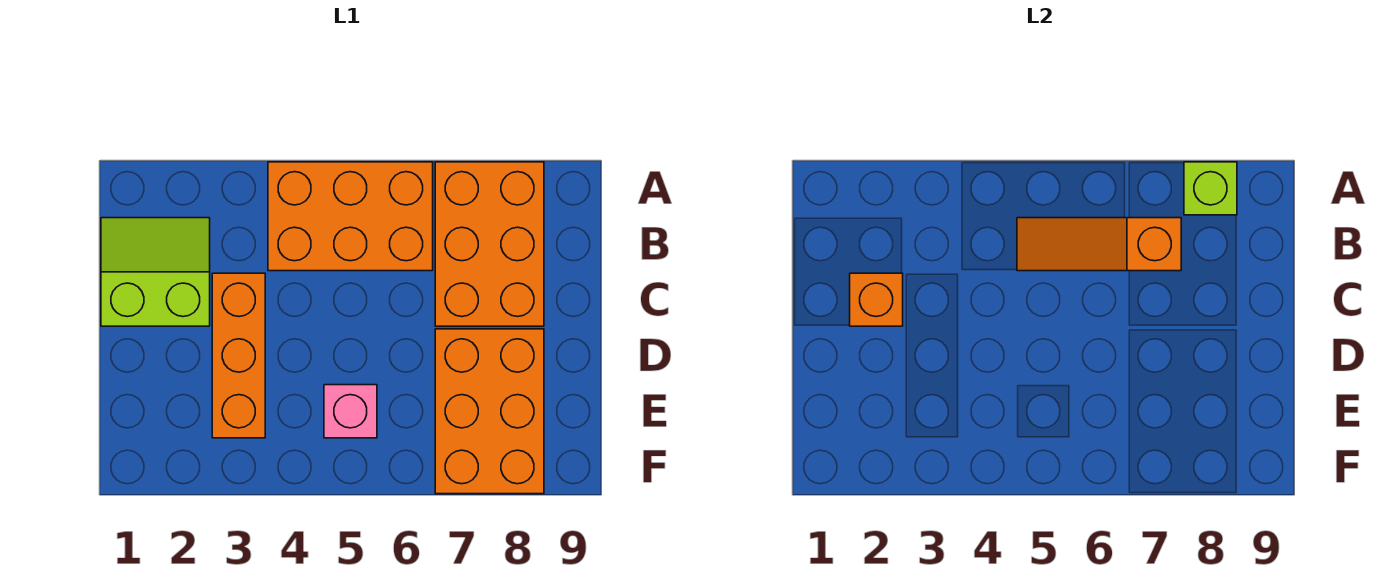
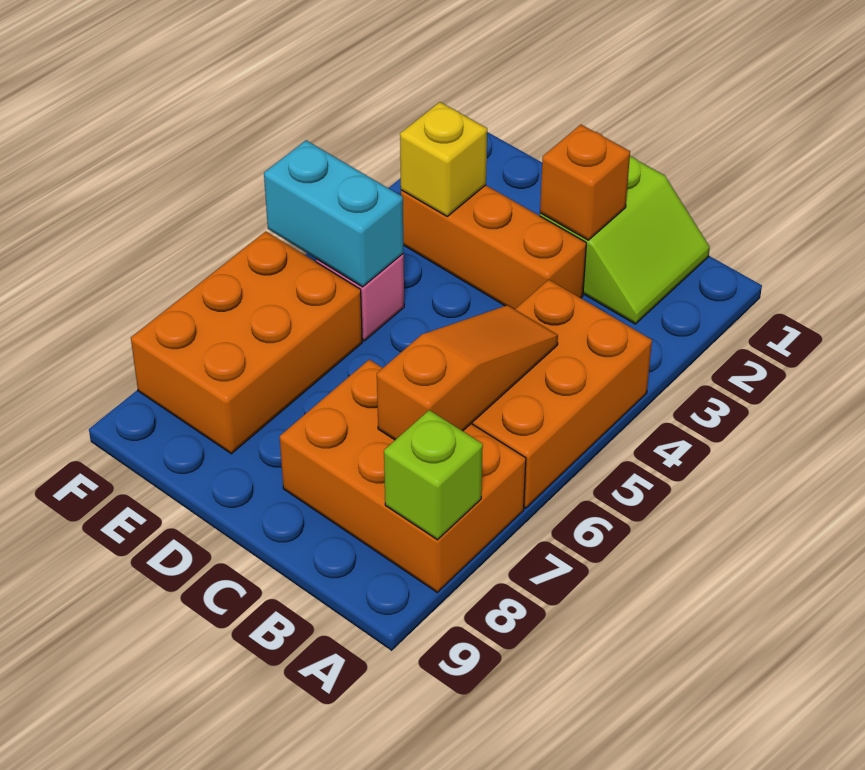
orange brick D7:F8 level 1 -> orange brick E6:F8 level 1
none -> yellow brick E3 level 2
none -> cyan brick E5:F5 level 2

